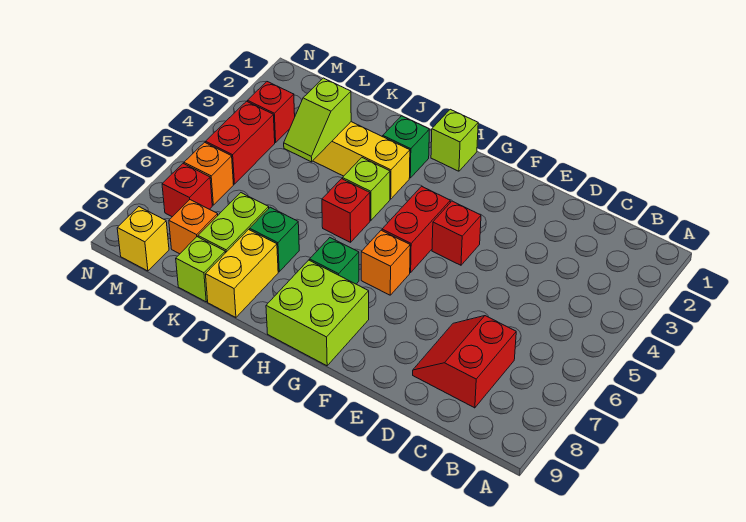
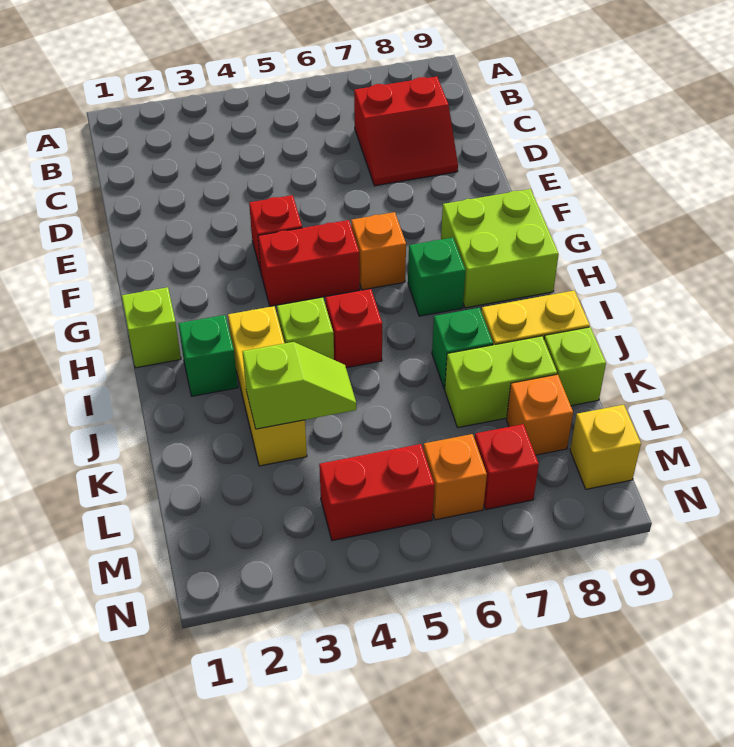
red brick M3 level 1 -> none

